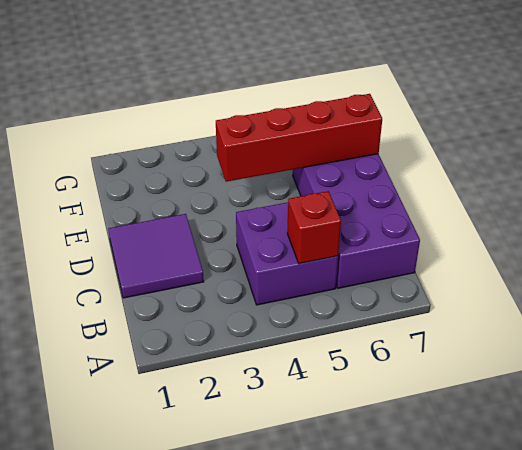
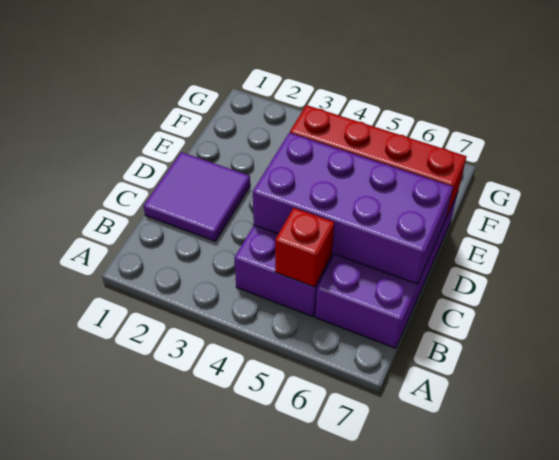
none -> purple brick C4:D7 level 2

